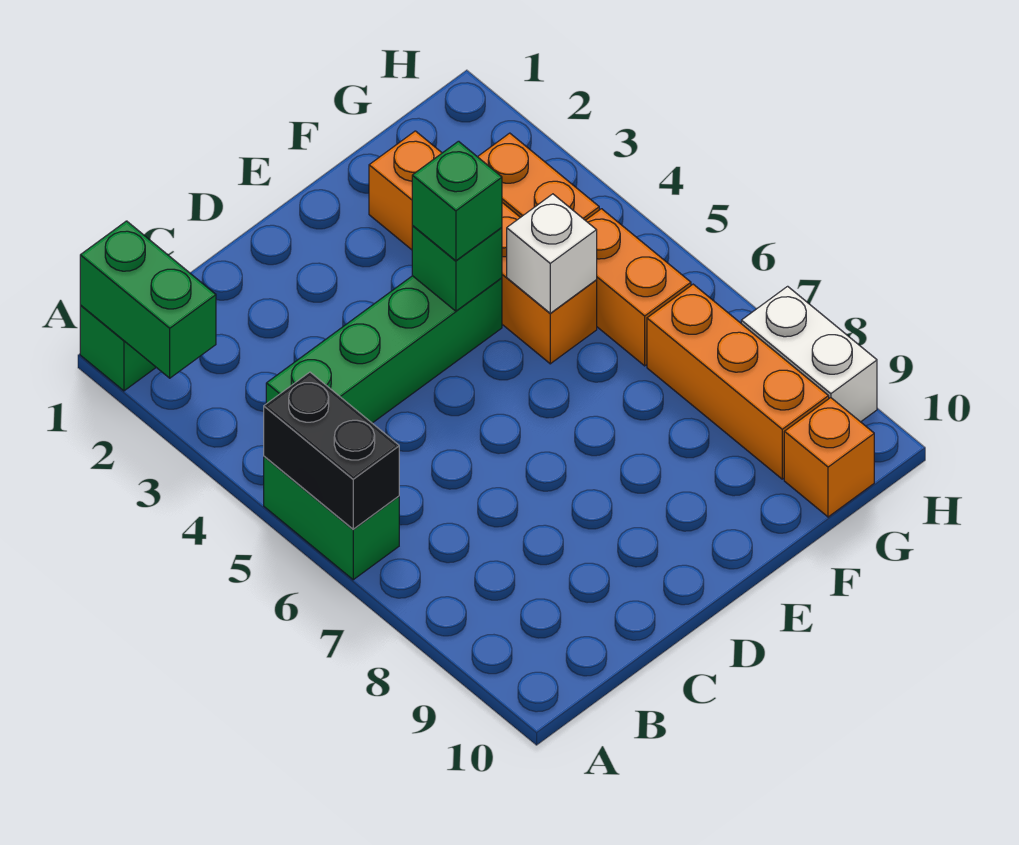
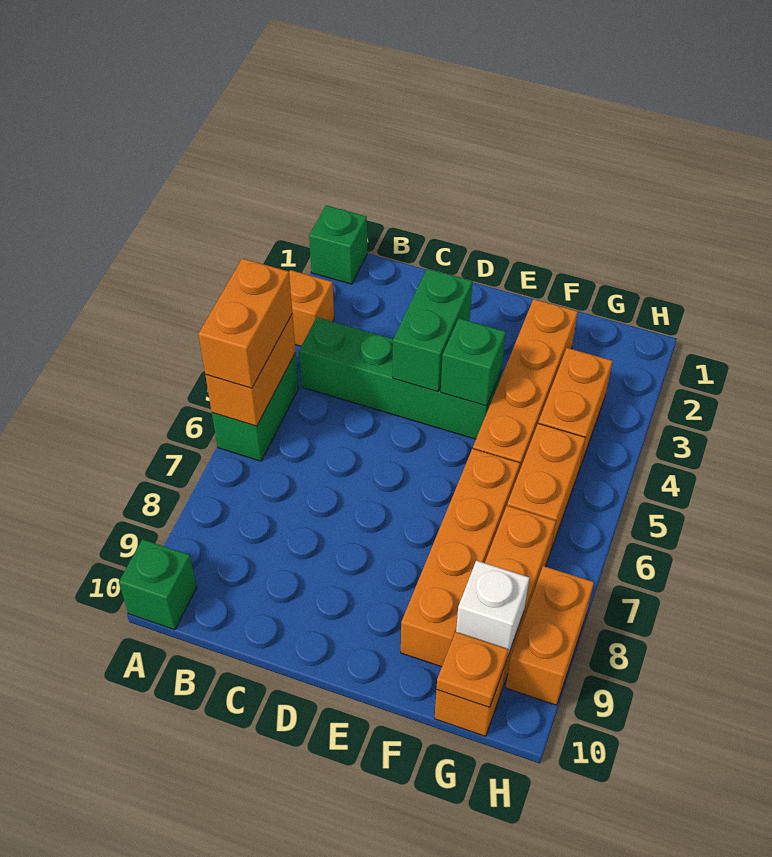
green brick A1:A2 level 2 -> green brick D3:D4 level 2
none -> orange brick A3 level 1
black brick A5:A6 level 2 -> orange brick A5:A6 level 2
none -> orange brick A5:A6 level 3
green brick E4 level 3 -> green brick A10 level 1
white brick F5 level 2 -> white brick G9 level 2
none -> orange brick F6:F9 level 1
none -> orange plate G10 level 2
white brick H8:H9 level 1 -> orange brick H8:H9 level 1

